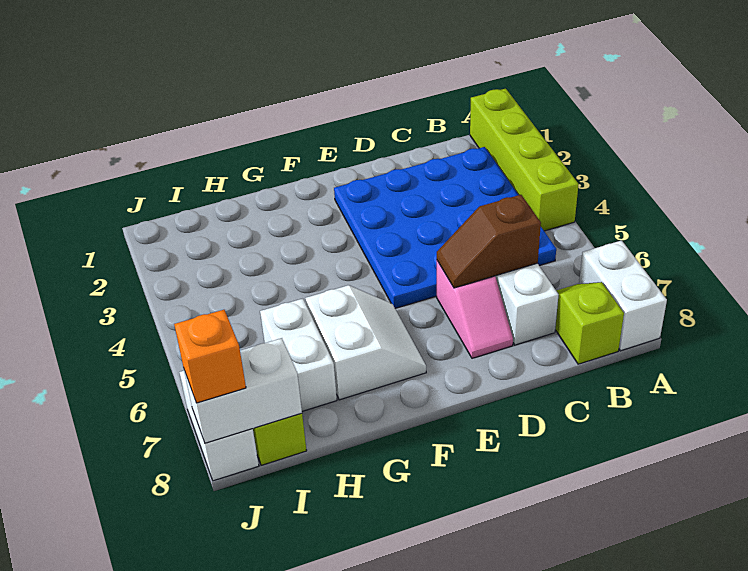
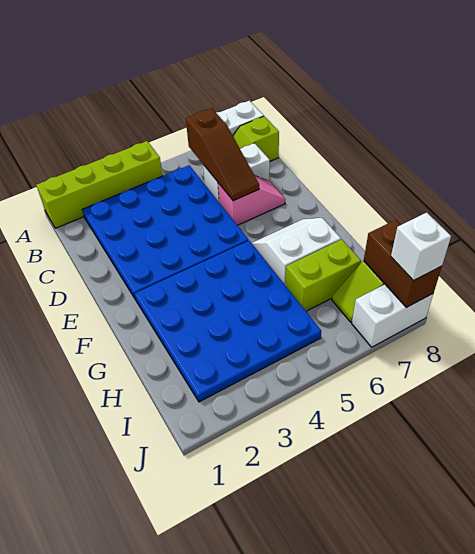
brown slope C6:D6 level 2 top C -> brown slope B6:D6 level 2 top B
none -> blue plate F2:I5 level 1
white brick H6:H7 level 1 -> lime brick H6:H7 level 1
white brick I8:J8 level 2 -> brown brick I8:J8 level 2
orange brick J8 level 3 -> white brick J8 level 3

